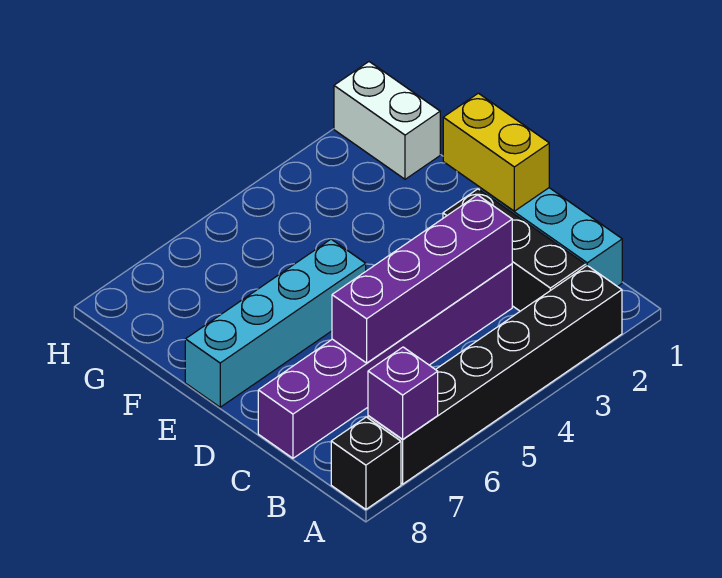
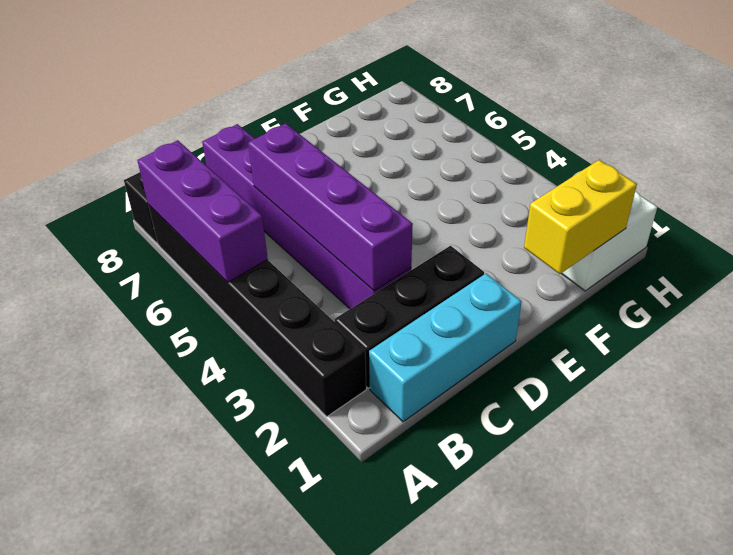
purple brick A7 level 2 -> purple brick A5:A7 level 2
yellow brick D1:E1 level 2 -> yellow brick F1:G1 level 2
cyan brick E5:E8 level 1 -> none

